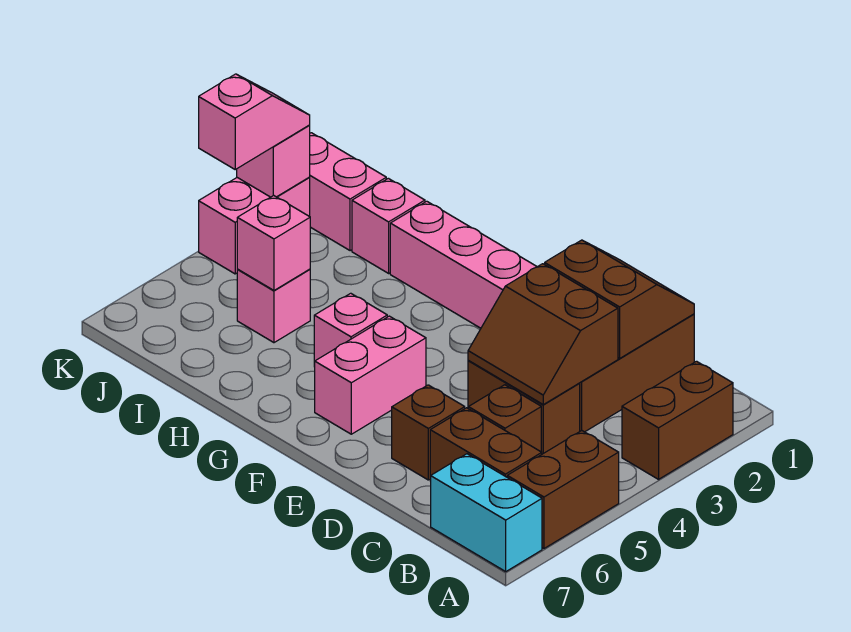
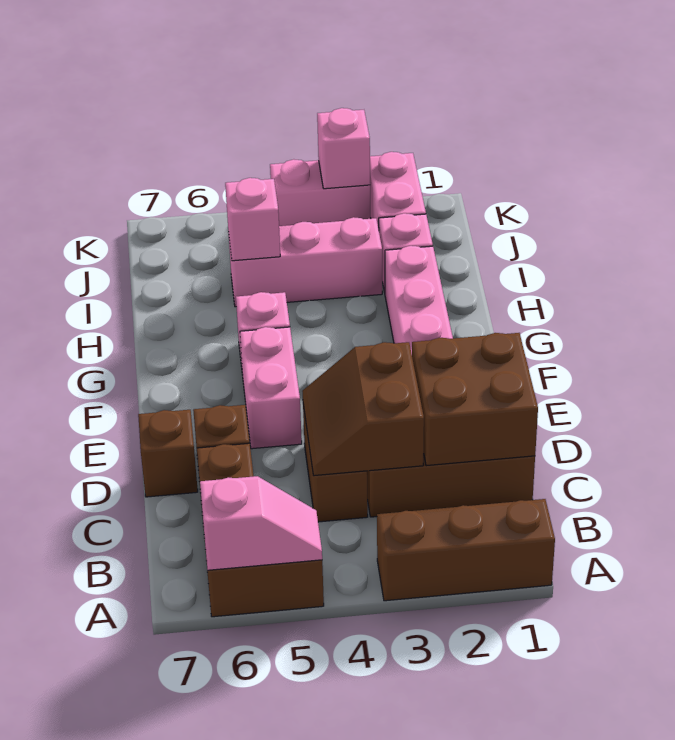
brown brick A2:A3 level 1 -> brown brick A1:A3 level 1
cyan brick A7:B7 level 1 -> none
brown slope C1:D2 level 2 top 2 -> brown brick C1:D2 level 2
brown brick C5 level 1 -> brown brick D7 level 1
pink brick F5:F6 level 1 -> pink brick E5:F5 level 1
pink brick I5 level 1 -> pink brick I3:I5 level 1
pink slope K3:K4 level 3 top 4 -> pink slope A5:A6 level 2 top 6

